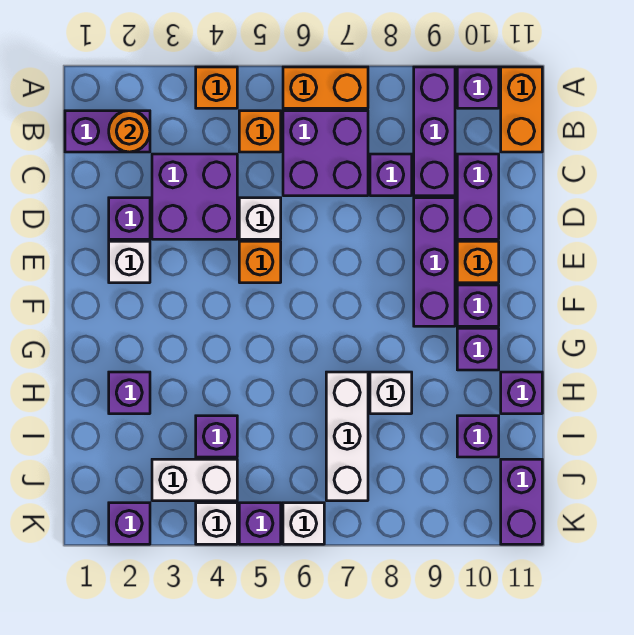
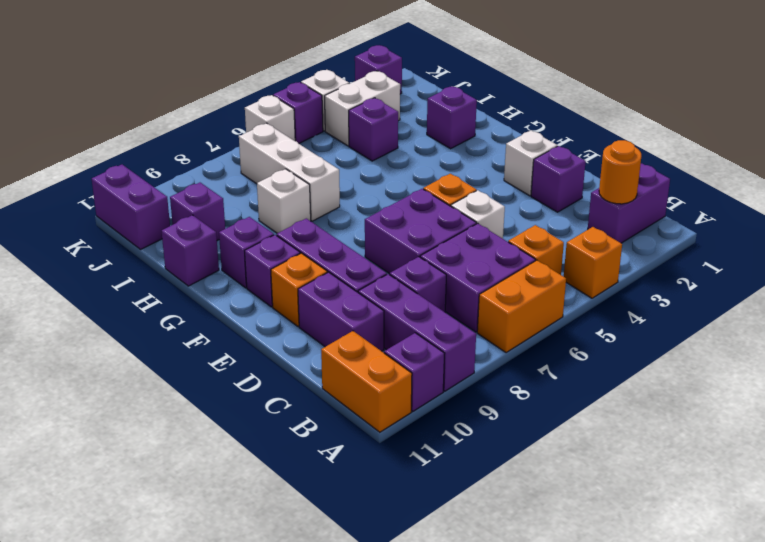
purple brick C3:D4 level 1 -> purple brick D6:E7 level 1

